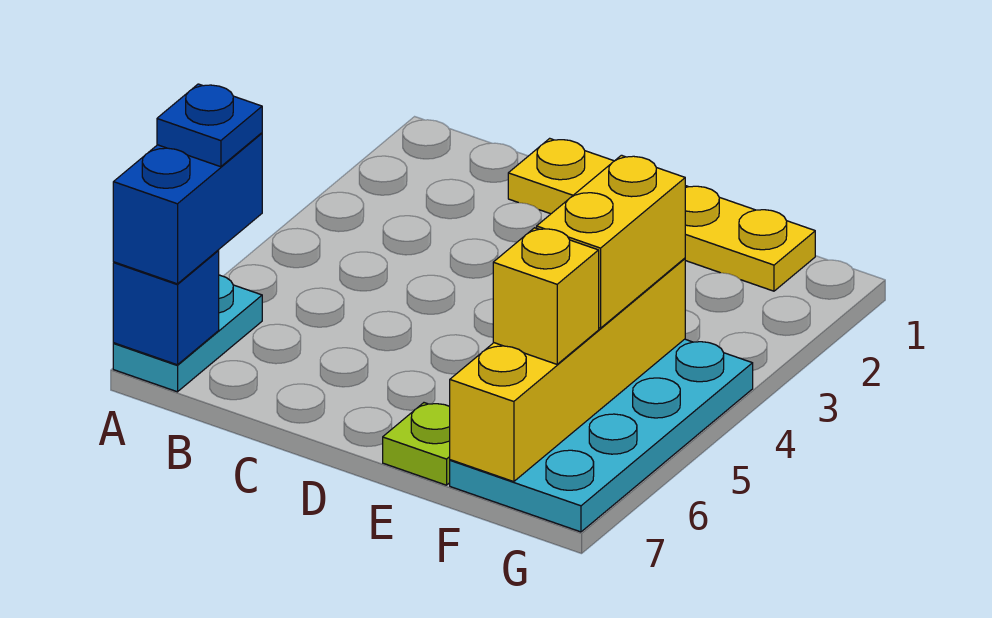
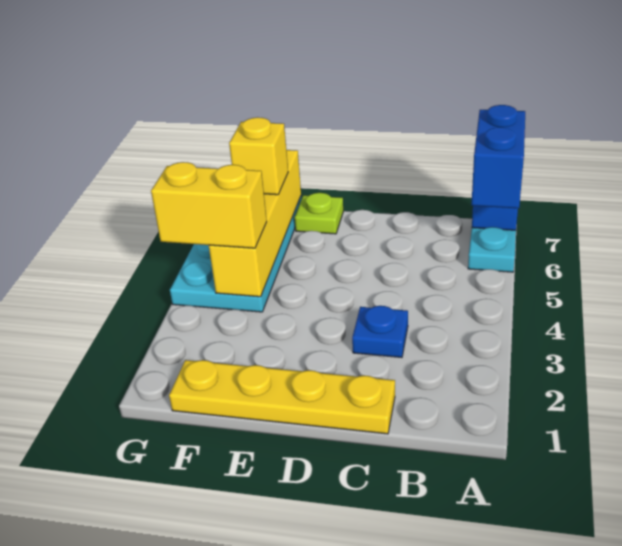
blue plate A6 level 4 -> blue plate C3 level 1
yellow brick F4:F5 level 3 -> yellow brick F4:G4 level 3

